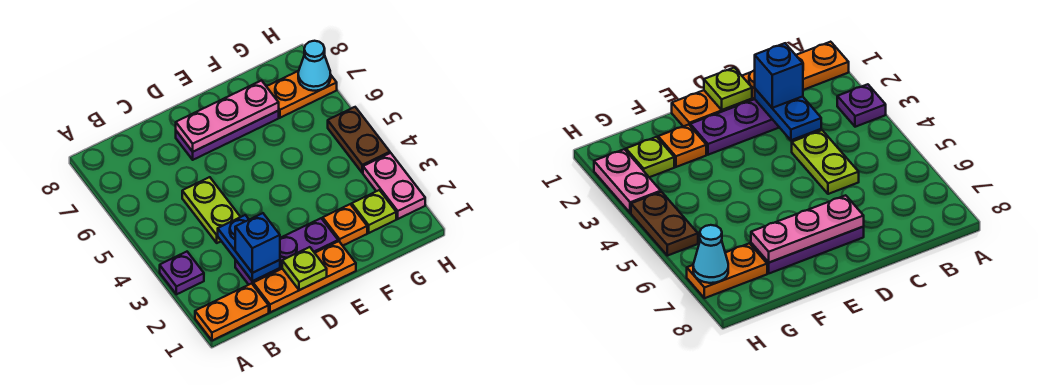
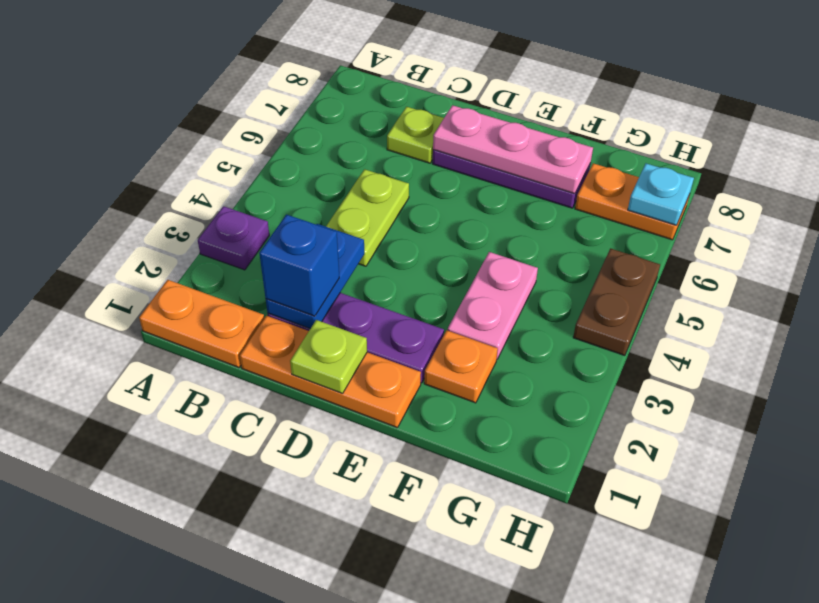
lime plate G2 level 1 -> lime plate C7 level 1
pink plate H2:H3 level 1 -> pink plate F3:F4 level 1
cyan cone H7 level 2 -> cyan plate H7 level 2

